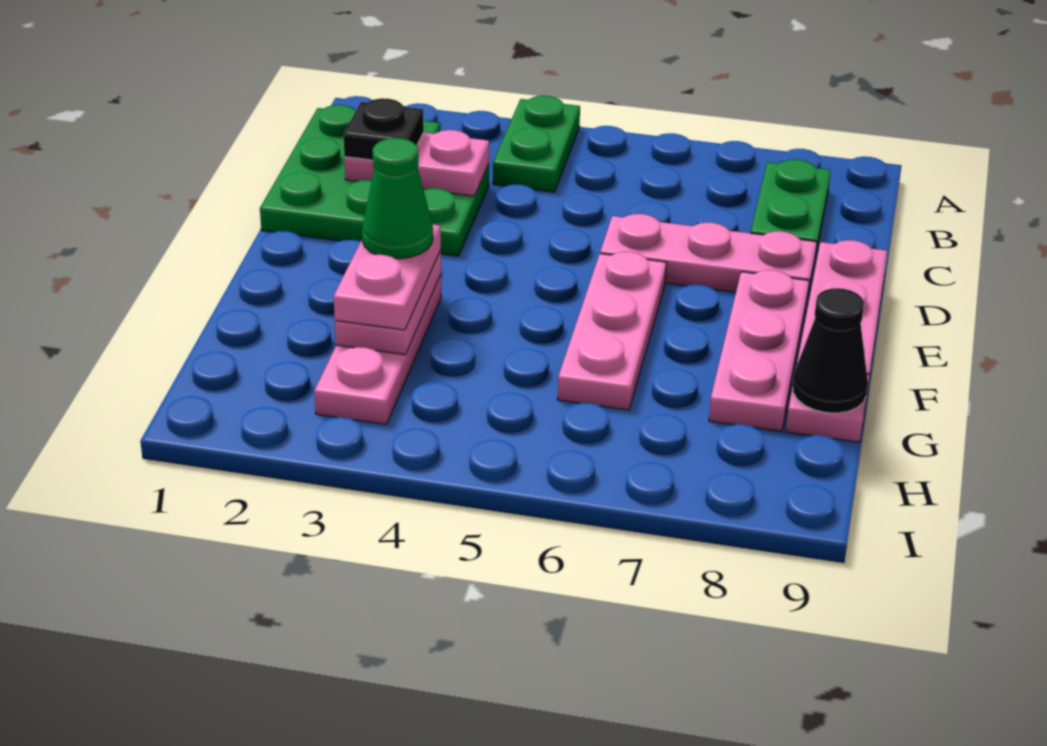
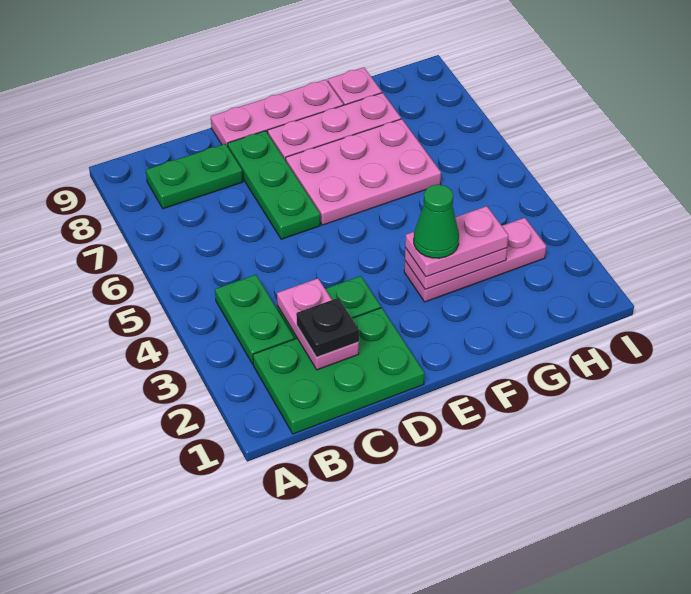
green plate A4:B4 level 1 -> green plate B3:B4 level 1
pink plate D6:D8 level 1 -> green plate D6:D8 level 1
pink plate E6:G6 level 1 -> pink plate E6:G7 level 1
black cone G9 level 2 -> none

